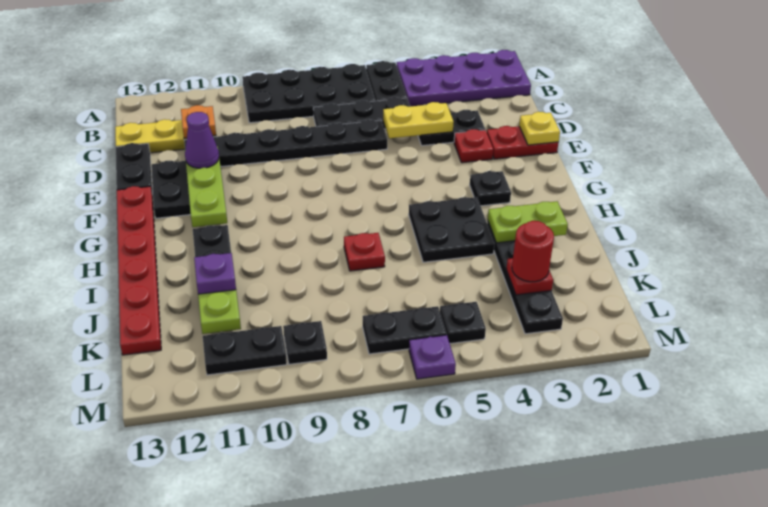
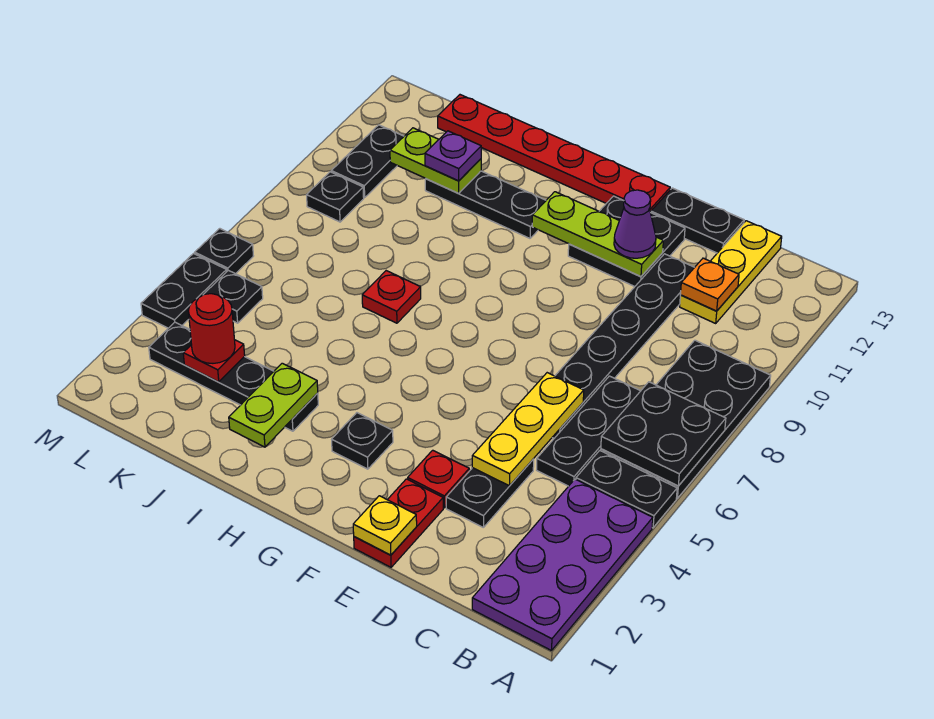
yellow plate D4:D5 level 2 -> yellow plate D4:D6 level 2
black plate H4:I5 level 1 -> black plate A6:B7 level 2
black plate L6:L7 level 1 -> black plate M4:M5 level 1
purple plate M6 level 1 -> black plate M6 level 1

